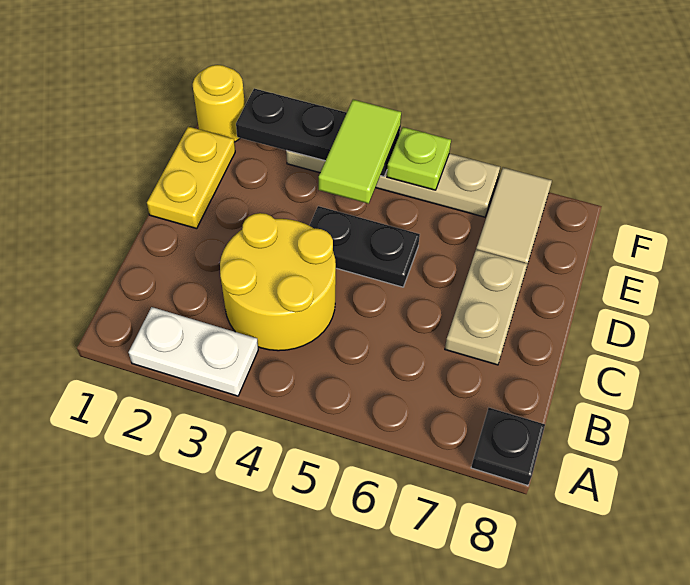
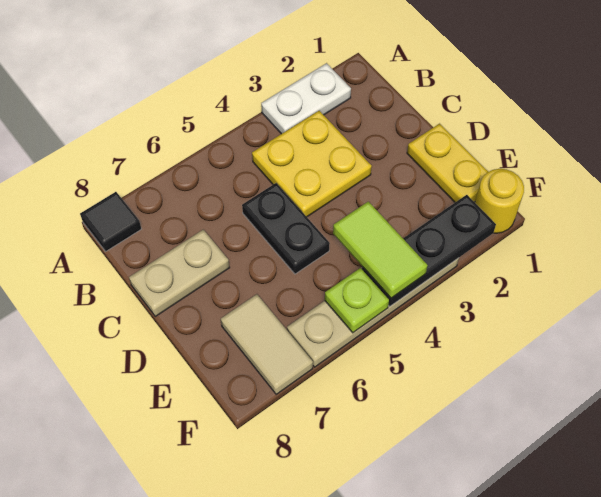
black plate A8 level 1 -> black tile A8 level 1
yellow round brick B3:C4 level 1 -> yellow plate B3:C4 level 1
tan plate C7:D7 level 1 -> tan plate C7:C8 level 1
black plate D4:D5 level 1 -> black plate C5:D5 level 1

